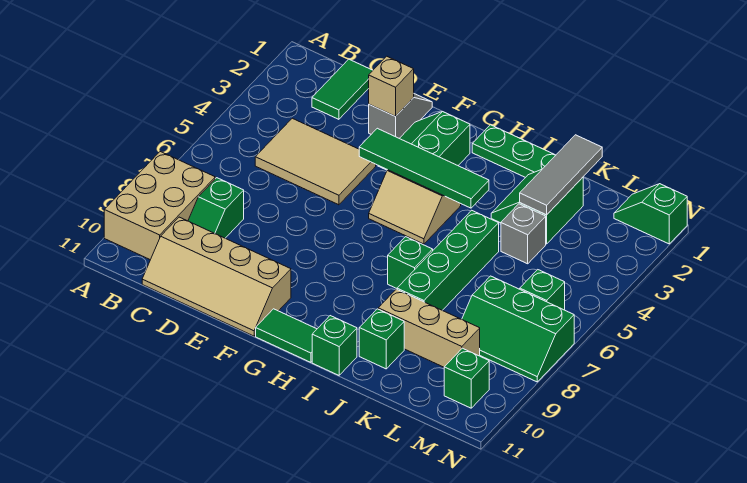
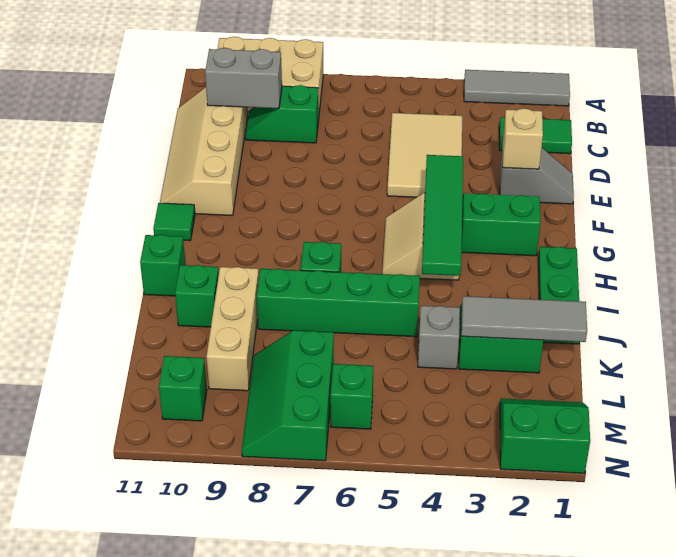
none -> grey tile A1:A3 level 1
none -> grey brick C9:C10 level 2
green tile G11:H11 level 1 -> green tile G11 level 1
green slope M1:N1 level 1 top N -> green slope M1:N2 level 1 top N

